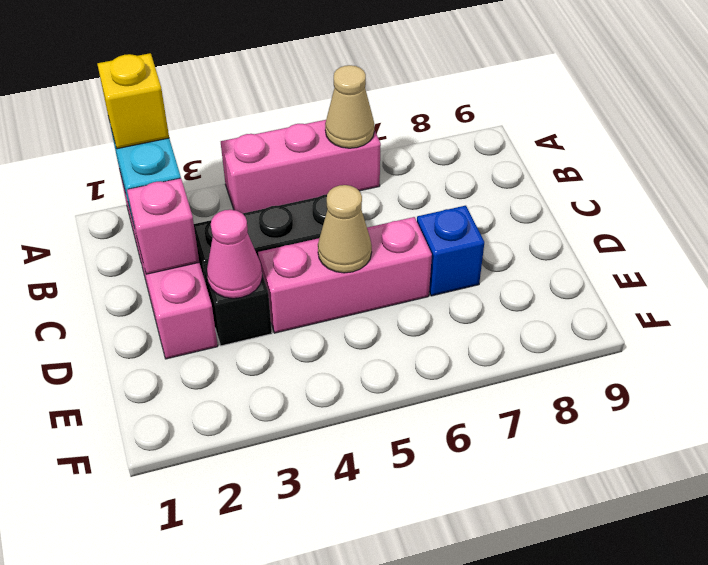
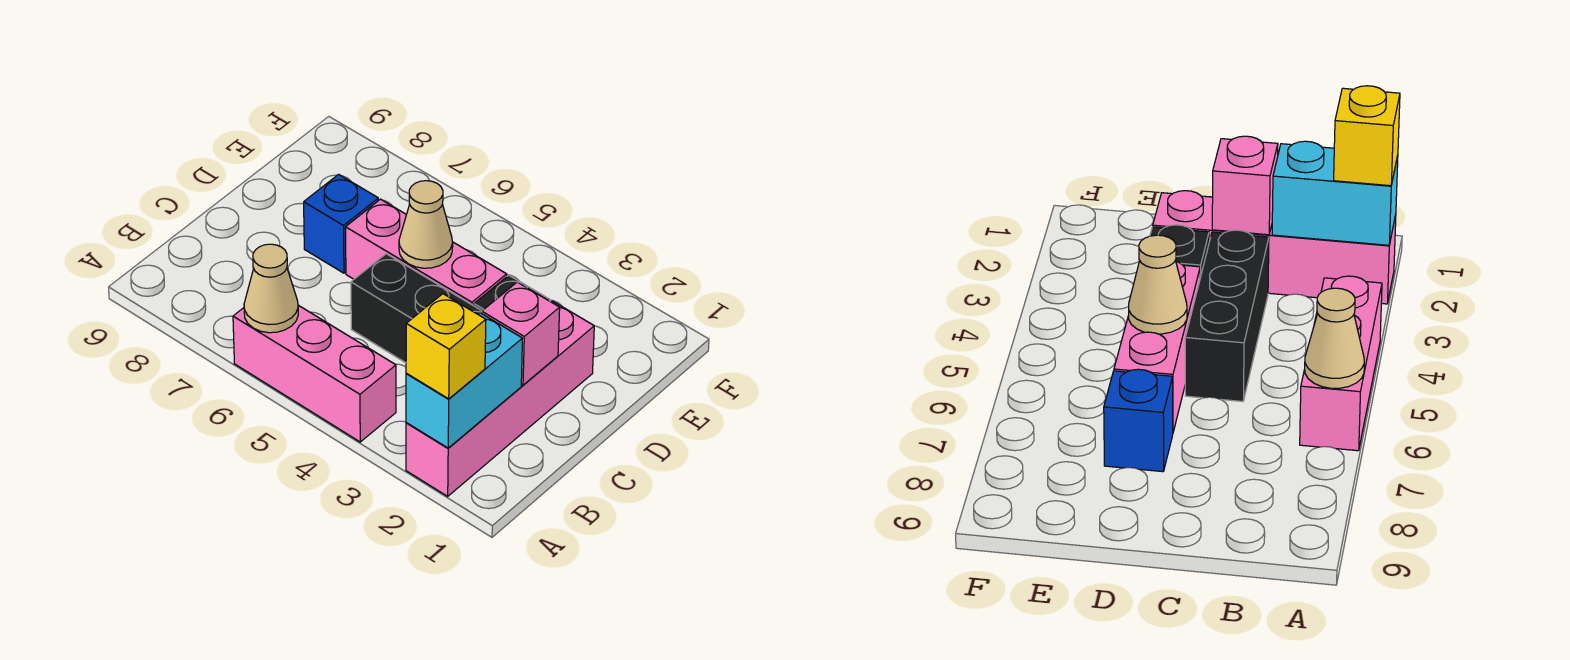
pink cone D3 level 2 -> none

